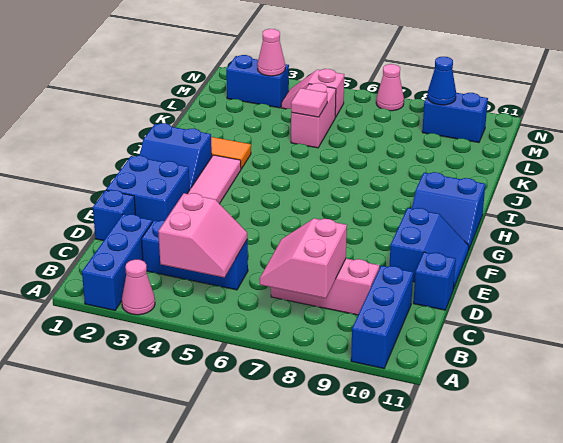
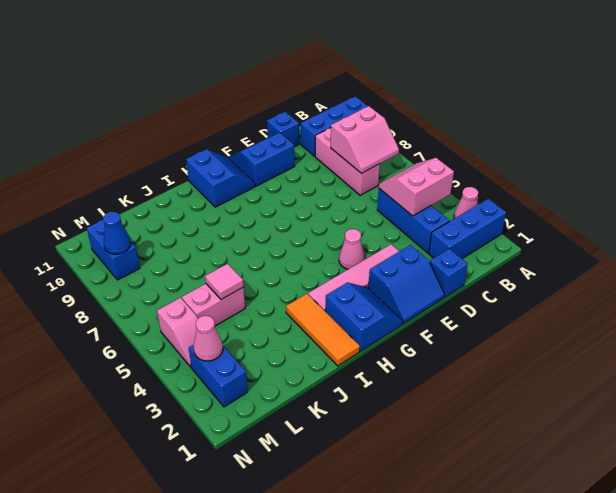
blue brick E1:F2 level 1 -> blue slope E1:F2 level 1 top 2
pink cone N7 level 1 -> pink cone F4 level 1

